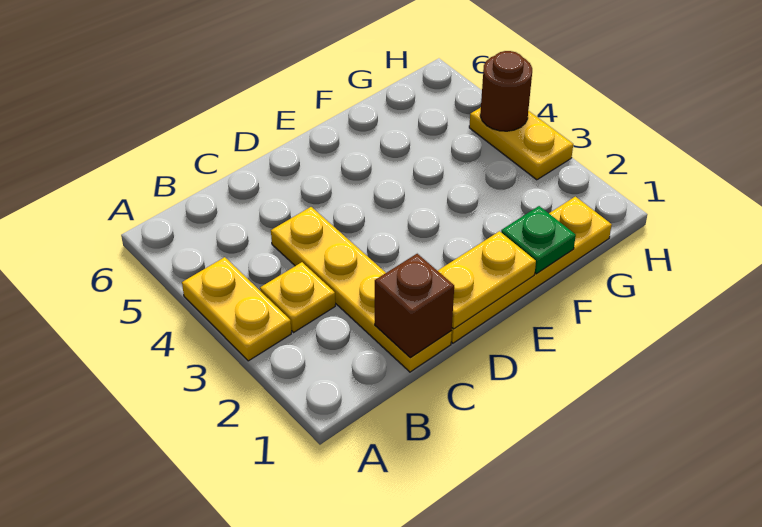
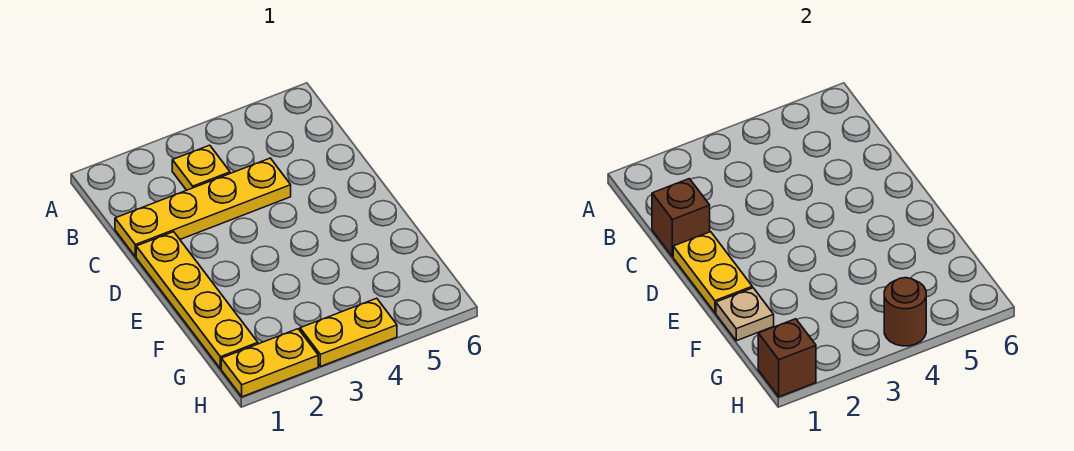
yellow plate A3:A4 level 1 -> yellow plate H1:H2 level 1
green plate F1 level 2 -> tan plate F1 level 2
none -> brown brick H1 level 2

